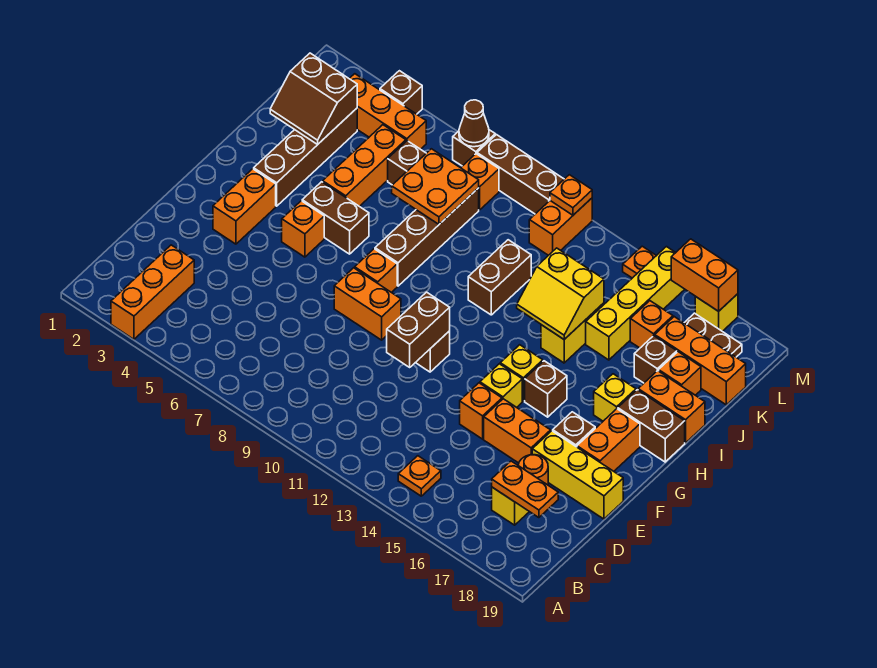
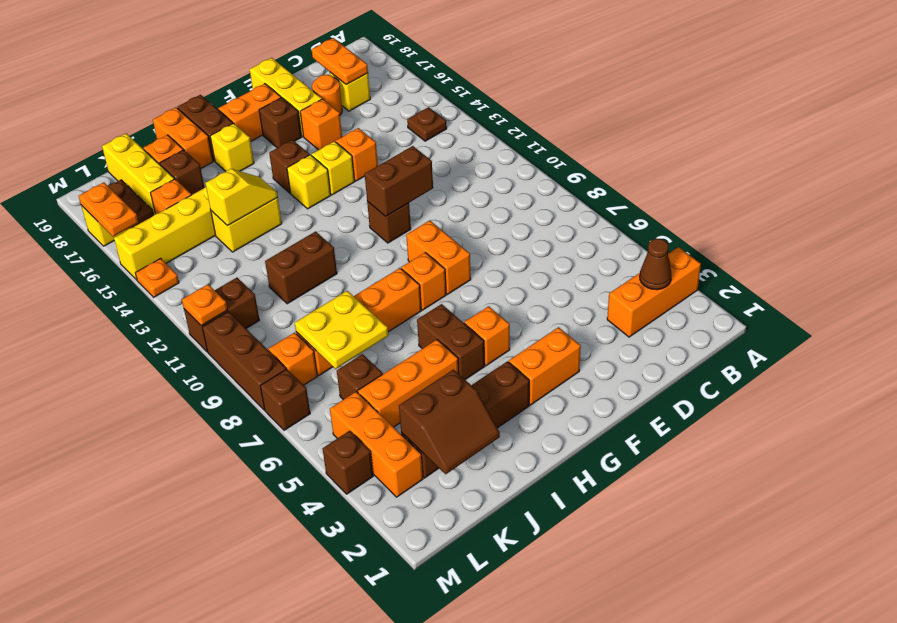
orange plate B14 level 1 -> brown plate B14 level 1
orange brick E15:E16 level 1 -> orange brick E16 level 1
brown brick H8:K8 level 1 -> orange brick H8:K8 level 1
yellow slope I13:J14 level 2 top J -> yellow slope I14:J14 level 2 top J
brown slope J2:K3 level 2 top K -> brown slope J2:K3 level 2 top 3
orange plate J7:K8 level 2 -> yellow plate J7:K8 level 2
orange brick K17:K19 level 1 -> yellow brick K17:K19 level 1
orange brick L11:M11 level 1 -> brown brick L11:M11 level 1
brown cone M7 level 2 -> brown cone B3 level 2
orange brick M16:M17 level 2 -> orange plate M16:M17 level 2

